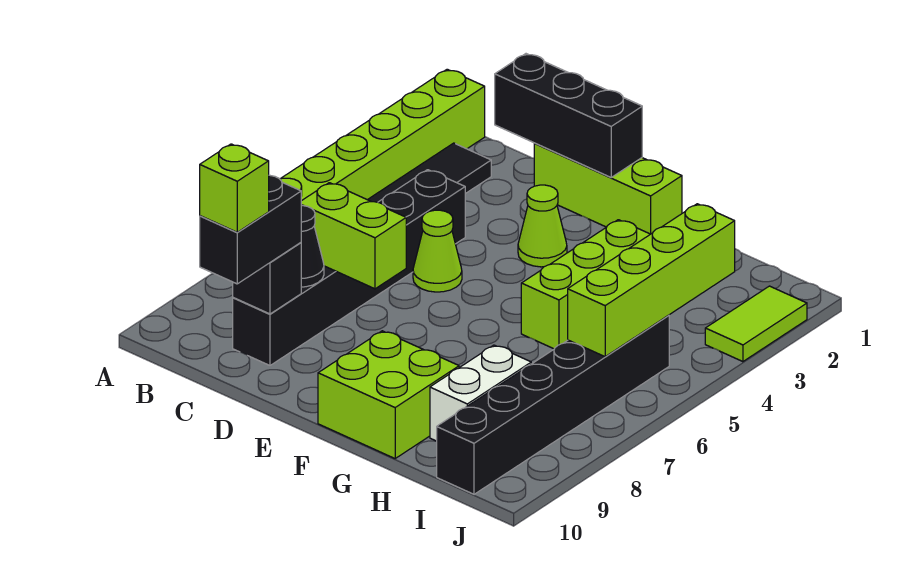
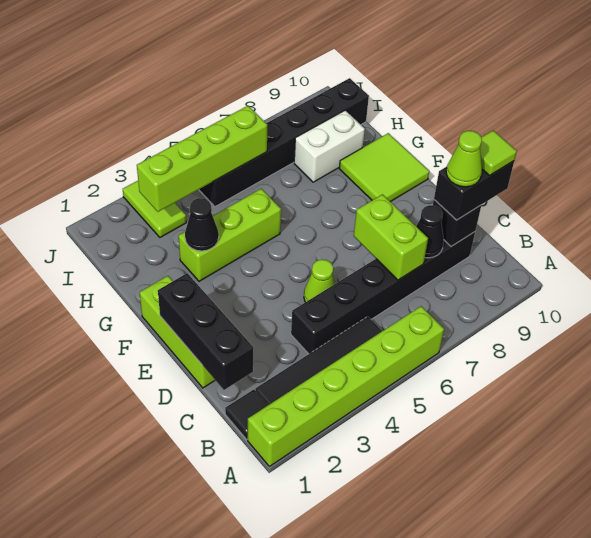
none -> black tile B1 level 1
lime brick C10 level 4 -> lime tile C10 level 4
lime cone E3 level 1 -> lime cone C9 level 4
lime brick F9:G10 level 1 -> lime tile F9:G10 level 1
none -> black cone G3 level 2
lime tile J2:J3 level 1 -> lime tile I3:J3 level 1

